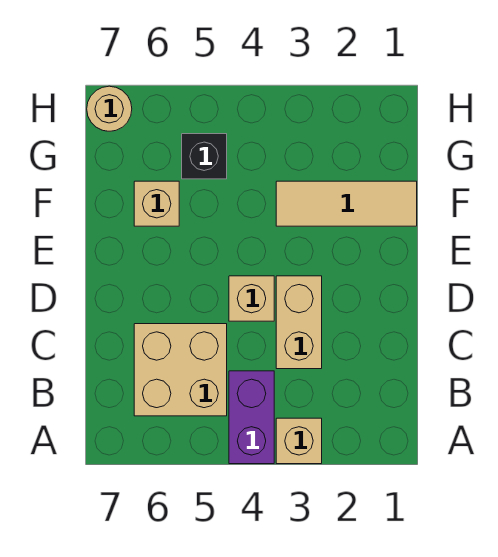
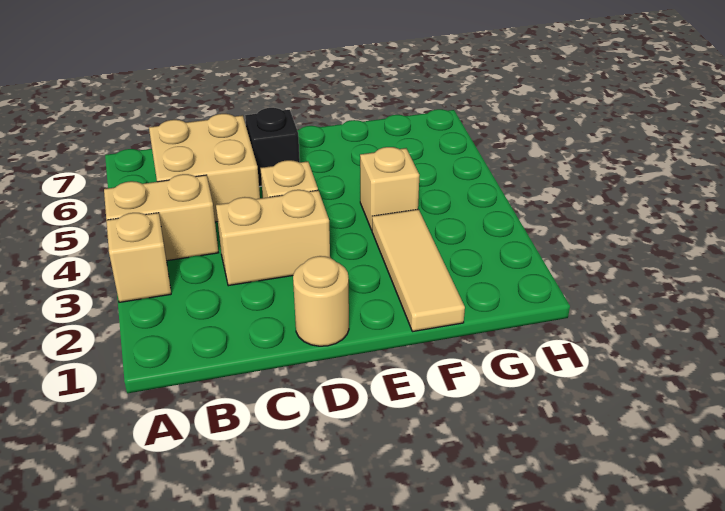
purple brick A4:B4 level 1 -> tan brick A4:B4 level 1
tan brick F6 level 1 -> tan brick F4 level 1
black brick G5 level 1 -> black brick D6 level 1
tan round brick H7 level 1 -> tan round brick D1 level 1

